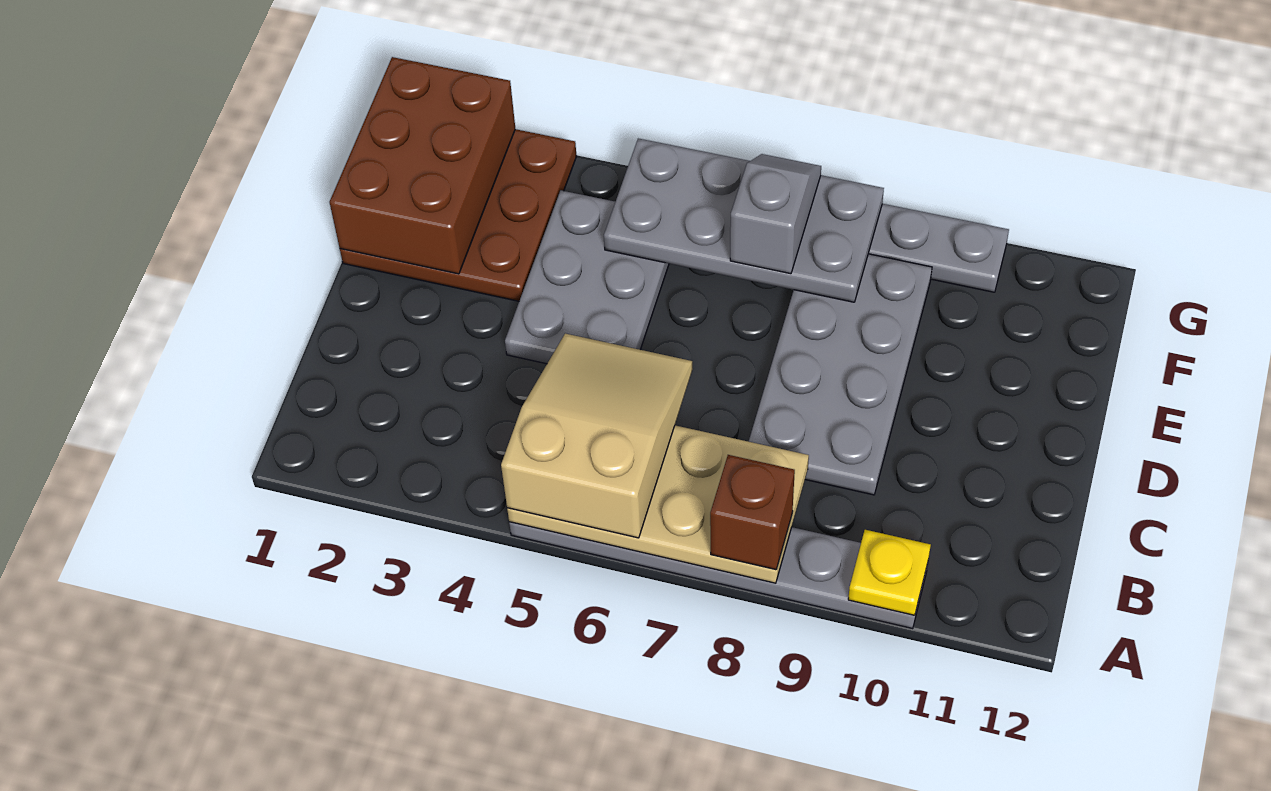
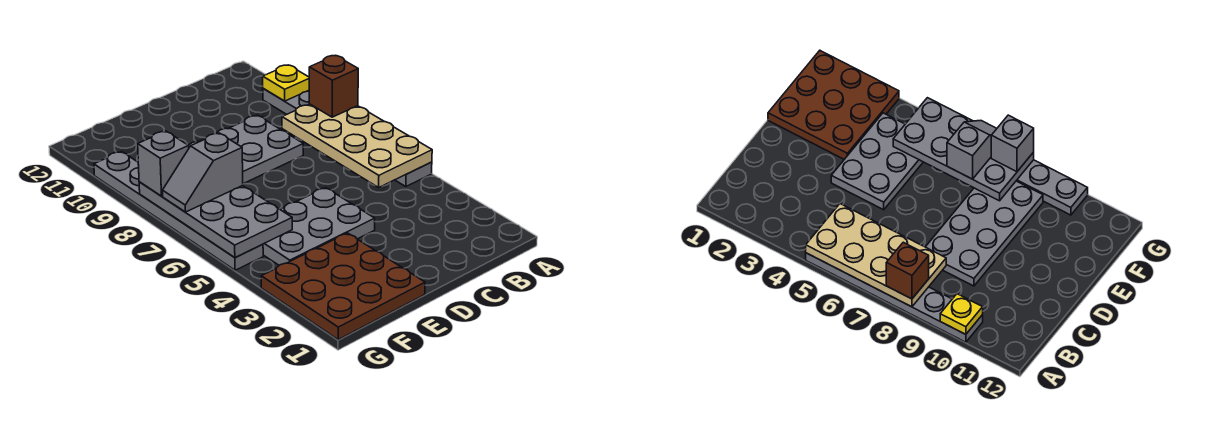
tan slope A5:C6 level 3 top A -> none
brown brick E1:G2 level 2 -> none
none -> grey brick G8 level 3

